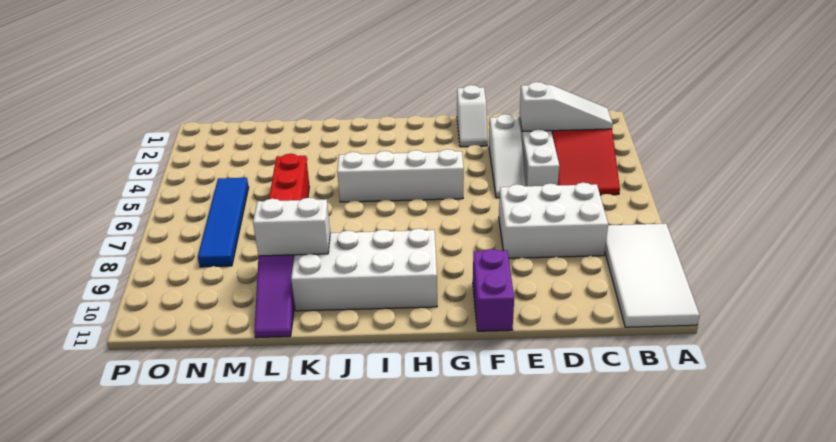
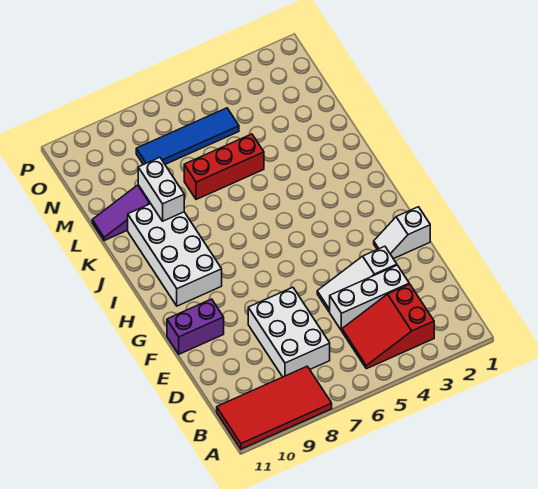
white tile A8:B11 level 1 -> red tile A8:B11 level 1
white slope B3:D3 level 2 top D -> none
white brick G5:J5 level 1 -> none

